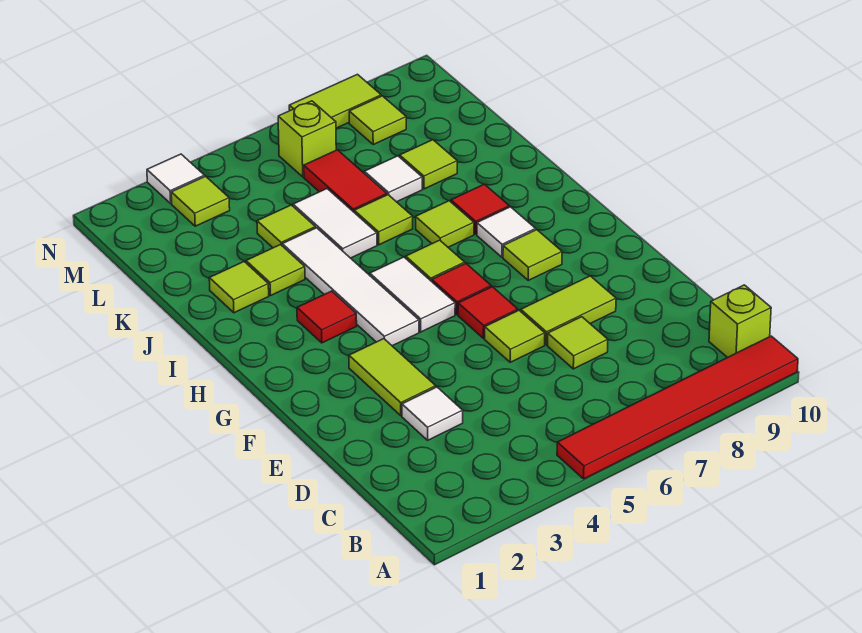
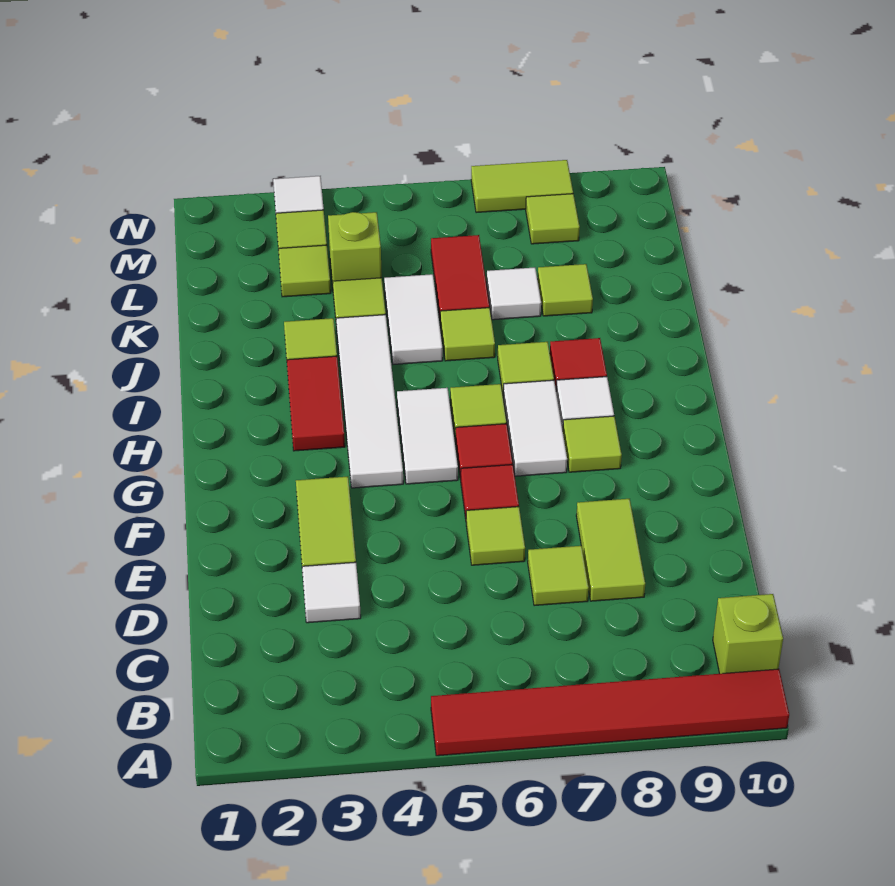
lime tile E7:E8 level 1 -> lime tile D8:E8 level 1
none -> white tile G7:H7 level 1
red tile H3 level 1 -> red tile H3:I3 level 1
lime tile J2 level 1 -> lime tile L3 level 1
lime brick M6 level 1 -> lime brick L4 level 1

